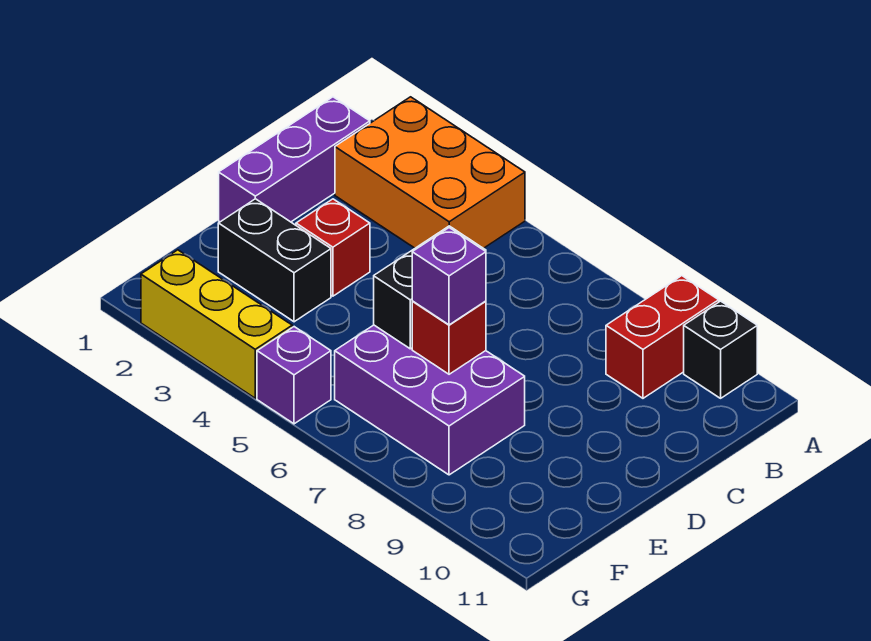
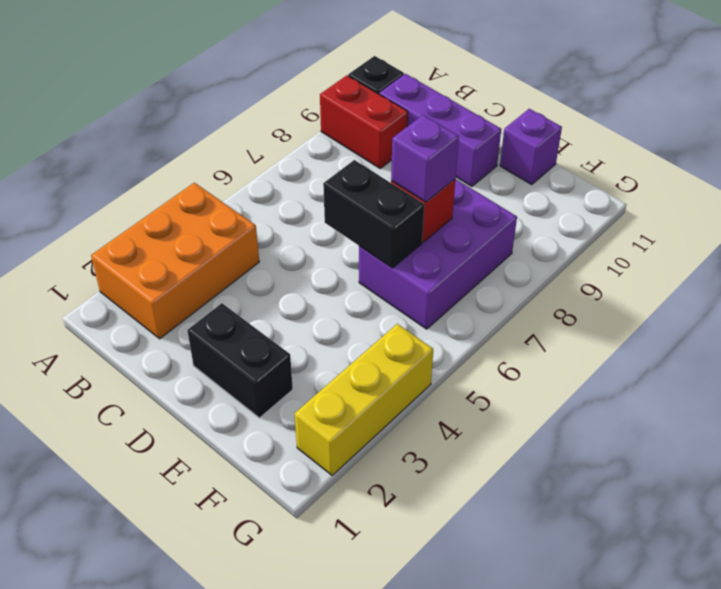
purple brick B1:D1 level 1 -> purple brick B10:D10 level 1
red brick D3 level 1 -> none
black brick E2:E3 level 1 -> black brick D2:E2 level 1
purple brick G5 level 1 -> purple brick E11 level 1

